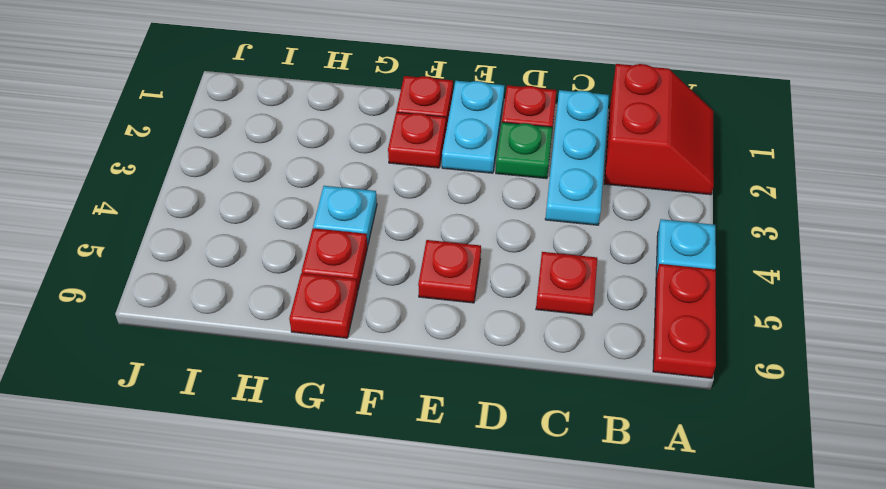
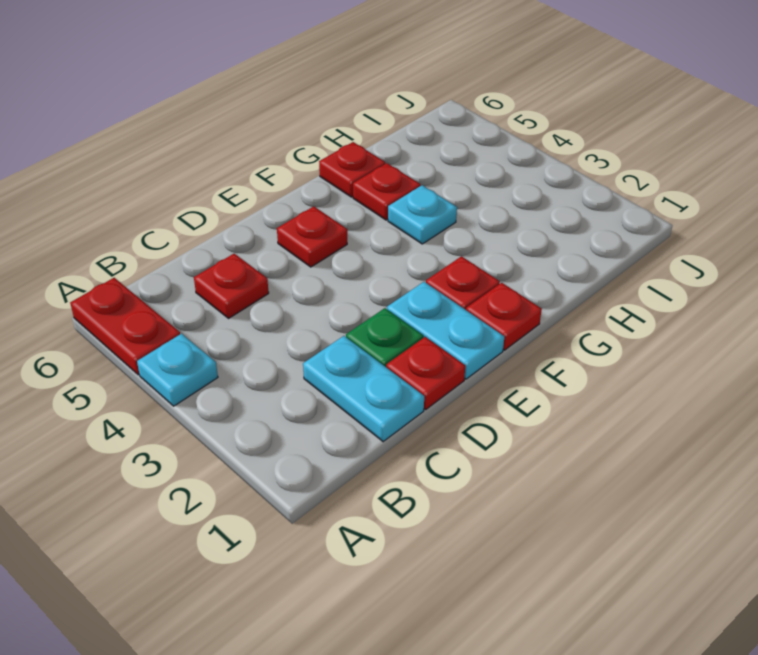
red slope A1:B2 level 1 top B -> none
cyan plate C1:C3 level 1 -> cyan plate C1:C2 level 1

